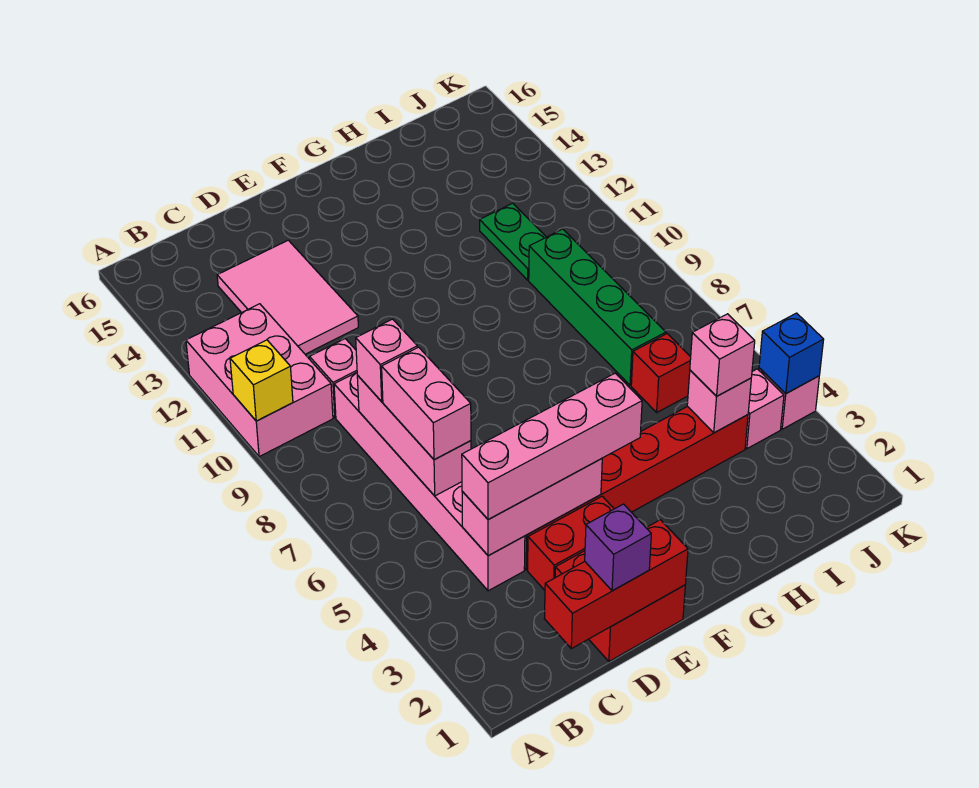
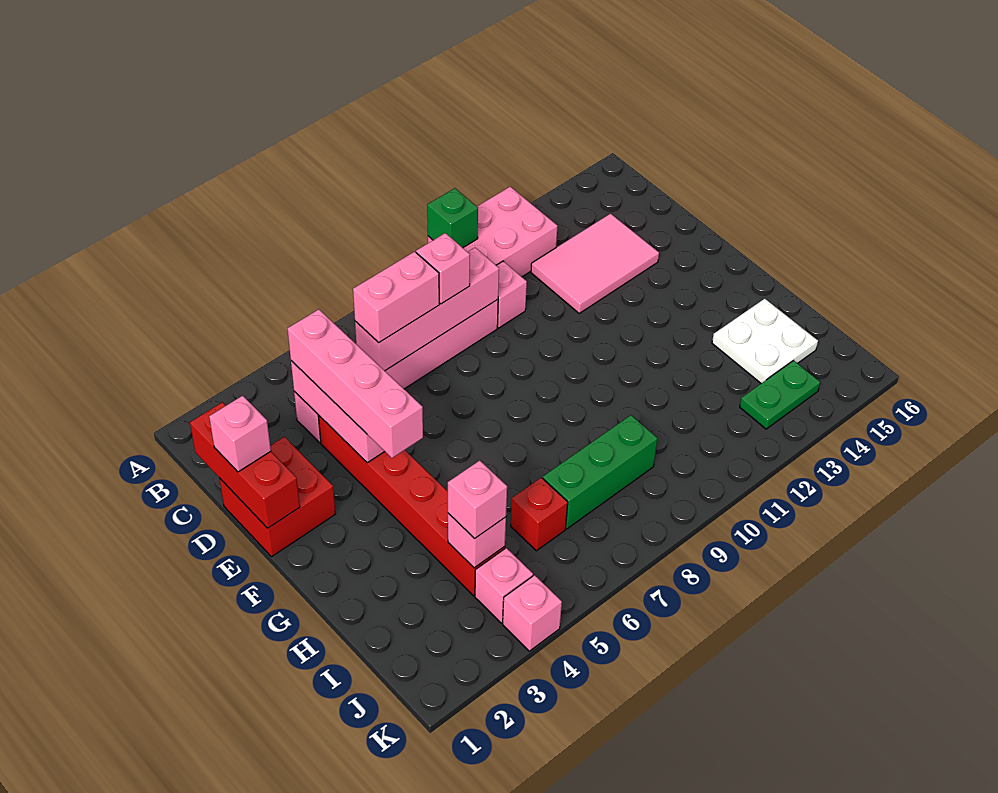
yellow brick A10 level 2 -> green brick A10 level 2
pink brick C6:C8 level 2 -> pink brick C6:C9 level 2
purple brick D1 level 3 -> pink brick D1 level 3
red brick D3:E3 level 1 -> none
none -> white plate H14:I15 level 1
green brick I7:I10 level 1 -> green brick I7:I9 level 1
green plate I11:I12 level 1 -> green plate J13:J14 level 1
blue brick K4 level 2 -> none

